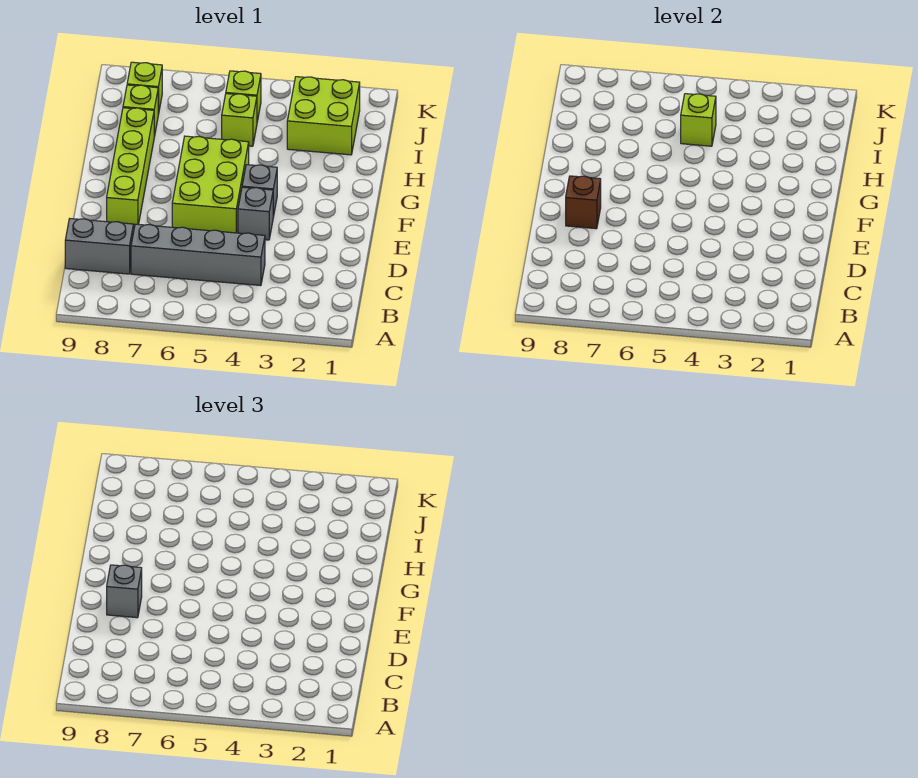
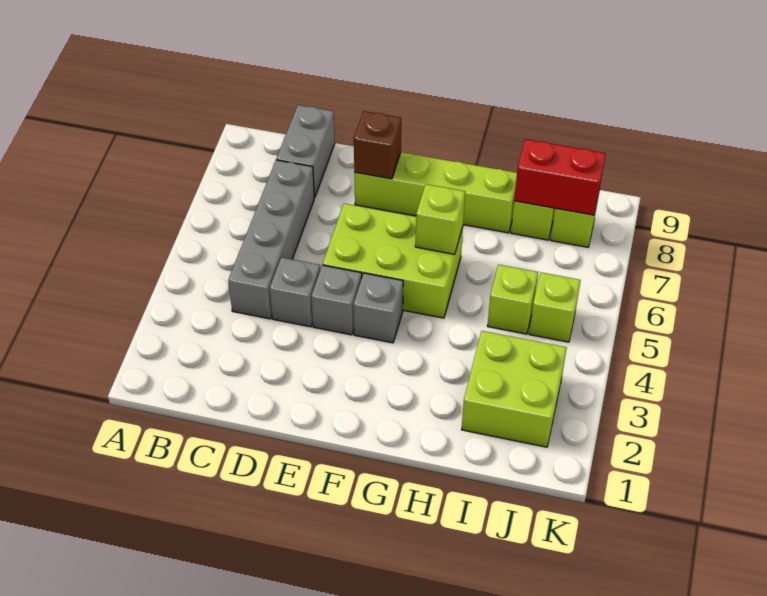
grey brick E8 level 3 -> grey brick D4 level 1
lime brick I5 level 2 -> lime brick G6 level 2
none -> red brick I8:J8 level 2

